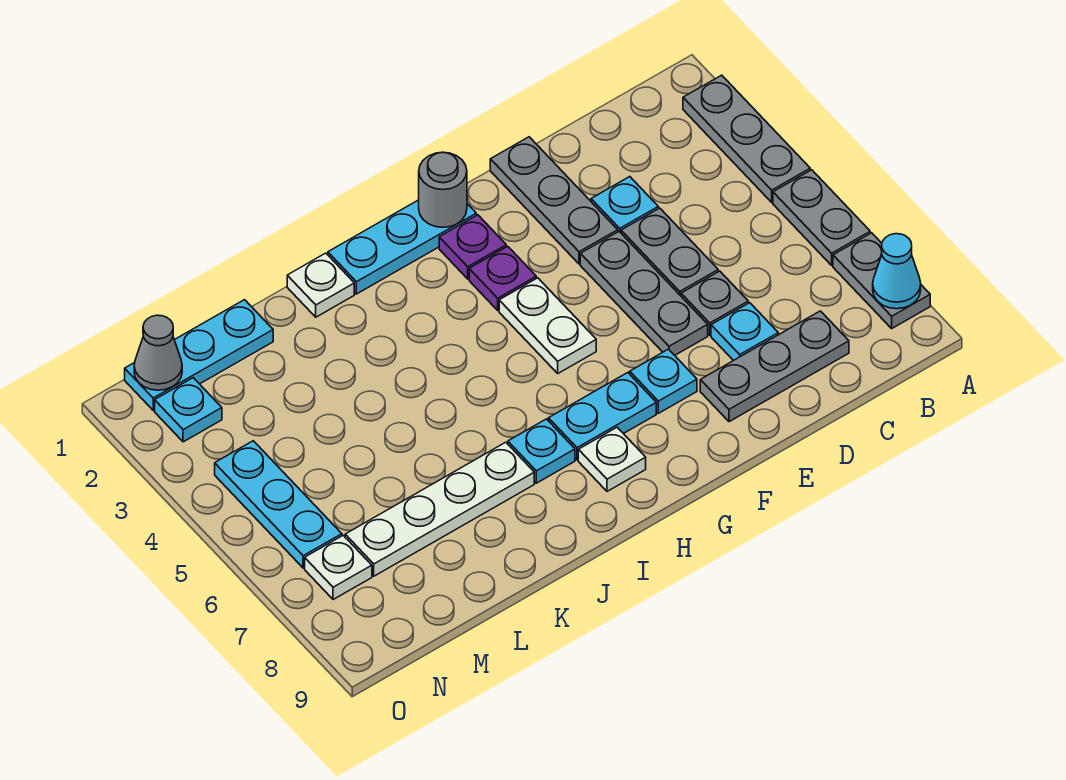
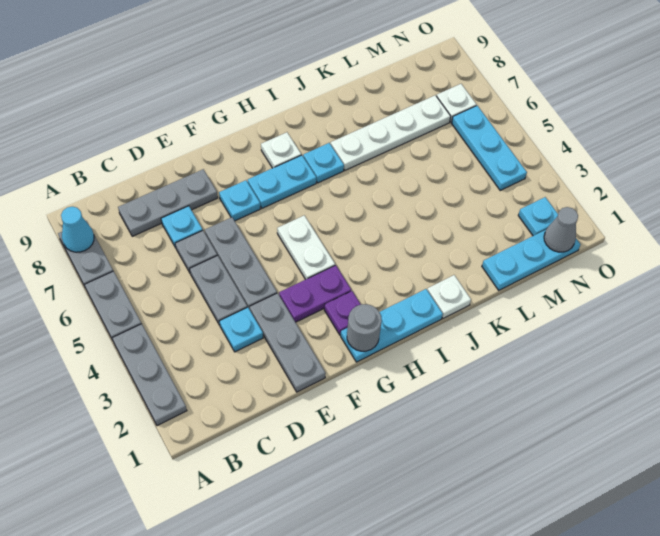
purple plate G3 level 1 -> purple plate F3:G3 level 1

